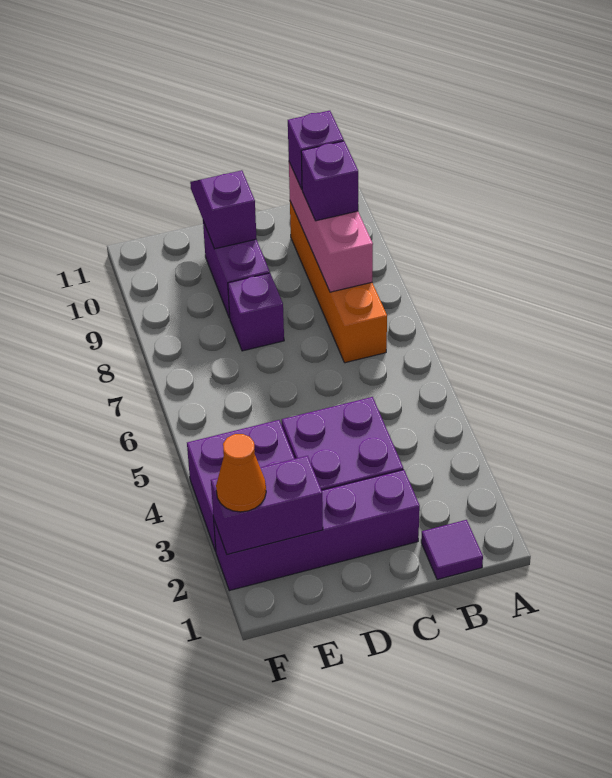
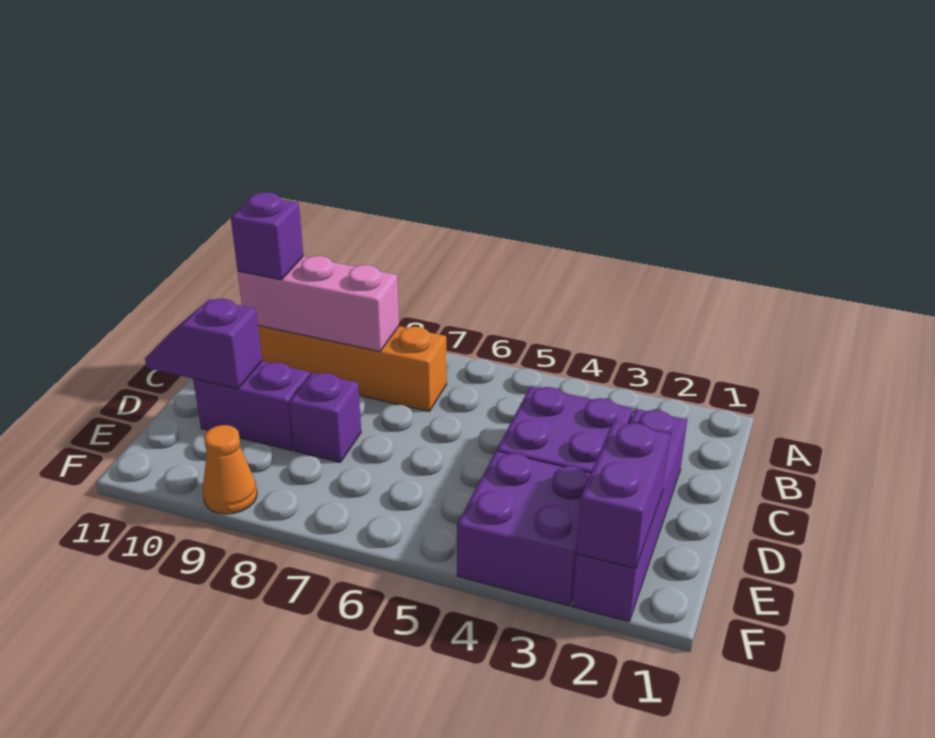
purple tile B1 level 1 -> none
purple brick B9 level 3 -> none
orange cone F2 level 3 -> orange cone F9 level 1

